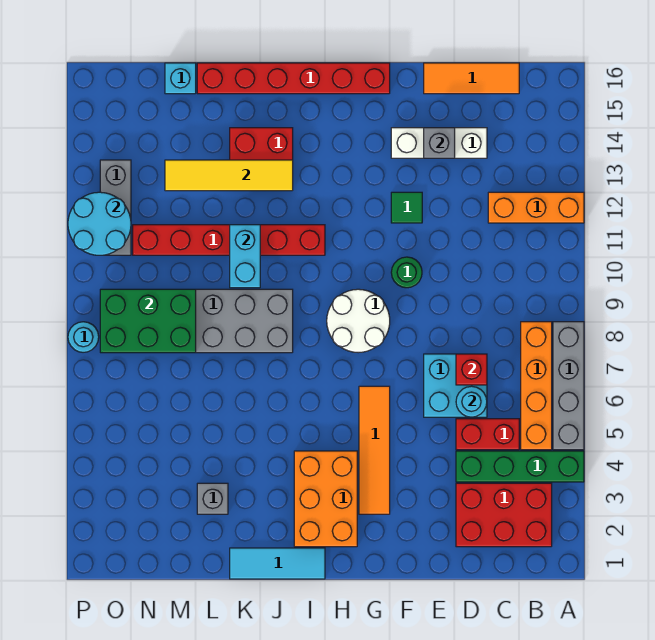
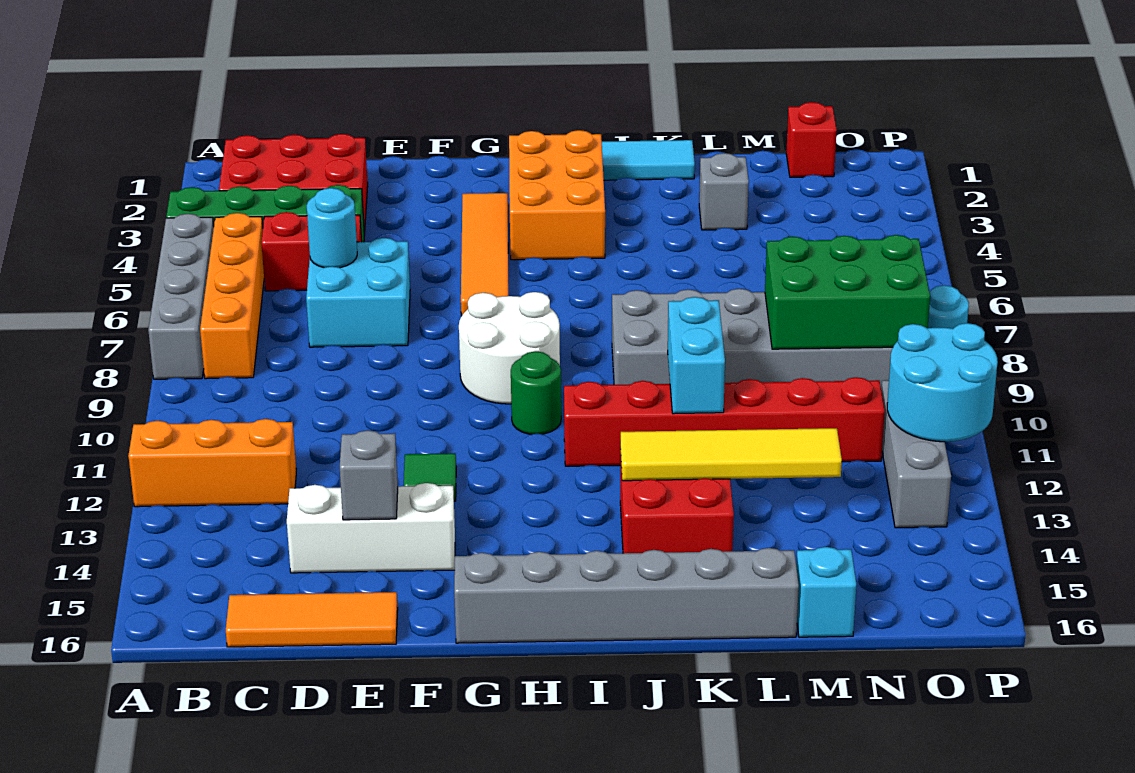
red brick D7 level 2 -> red brick N1 level 1
green round brick F10 level 1 -> green round brick H10 level 1
red brick G16:L16 level 1 -> grey brick G16:L16 level 1

